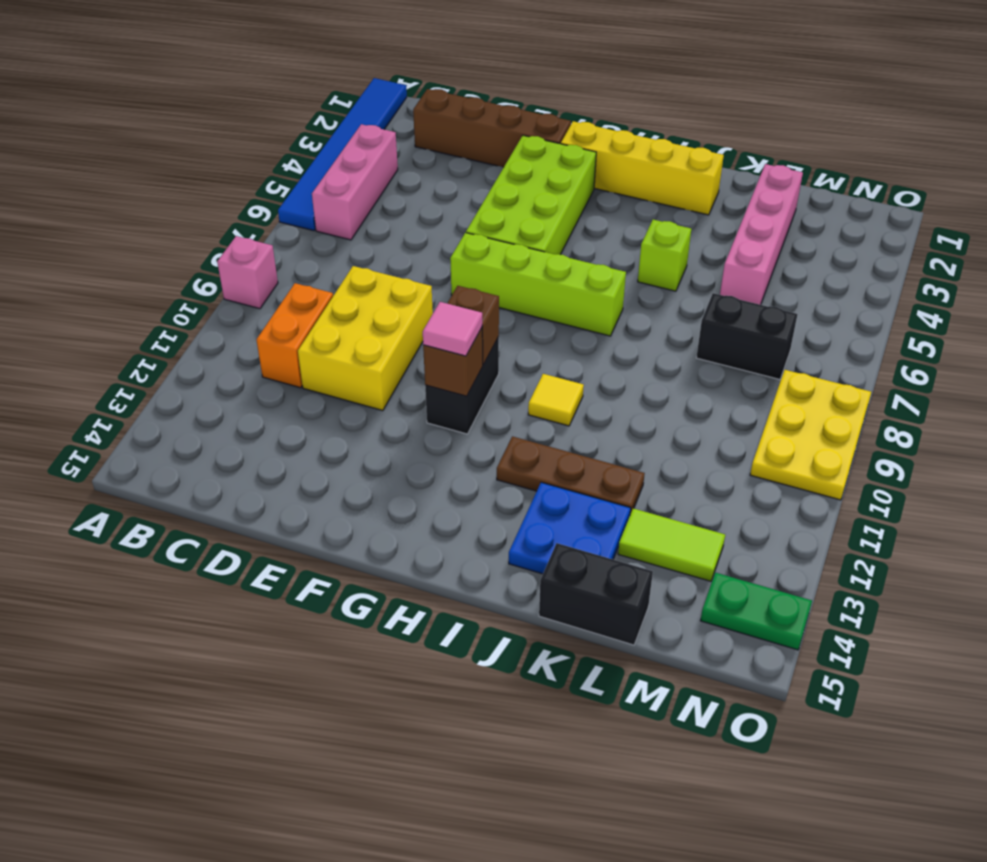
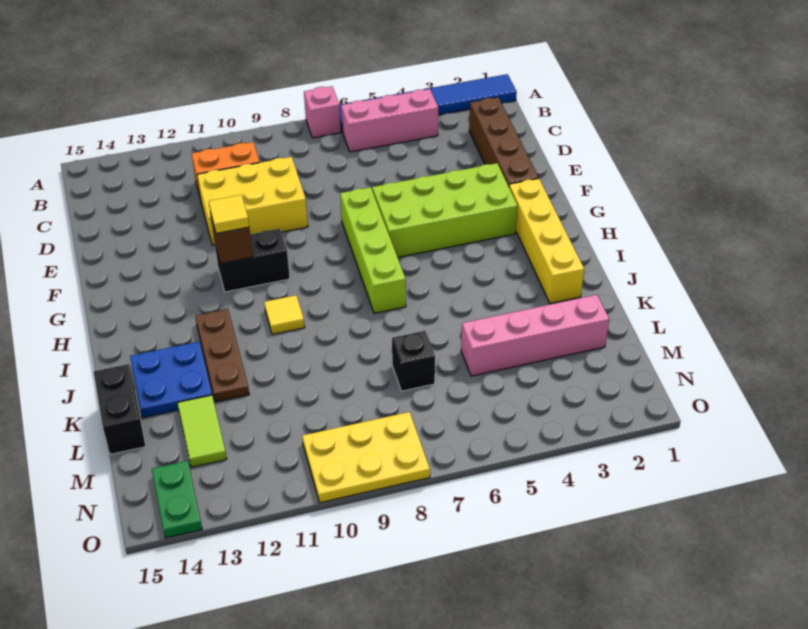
pink brick A9 level 1 -> pink brick A7 level 1
brown brick G10 level 2 -> none
pink tile G11 level 3 -> yellow tile G11 level 3
lime brick J5 level 1 -> none
black brick L7:M7 level 1 -> black brick L7 level 1

